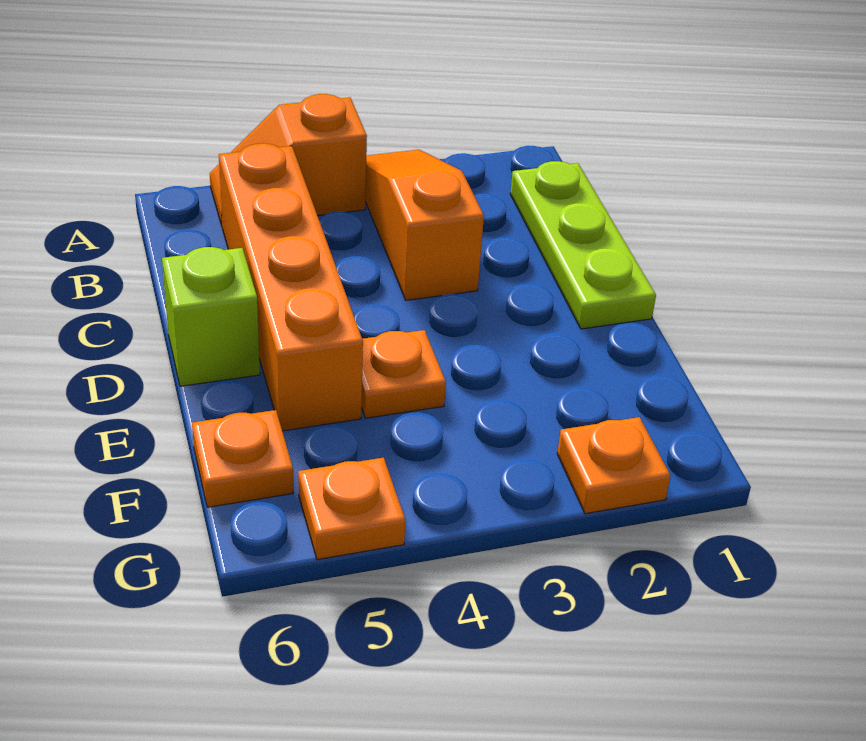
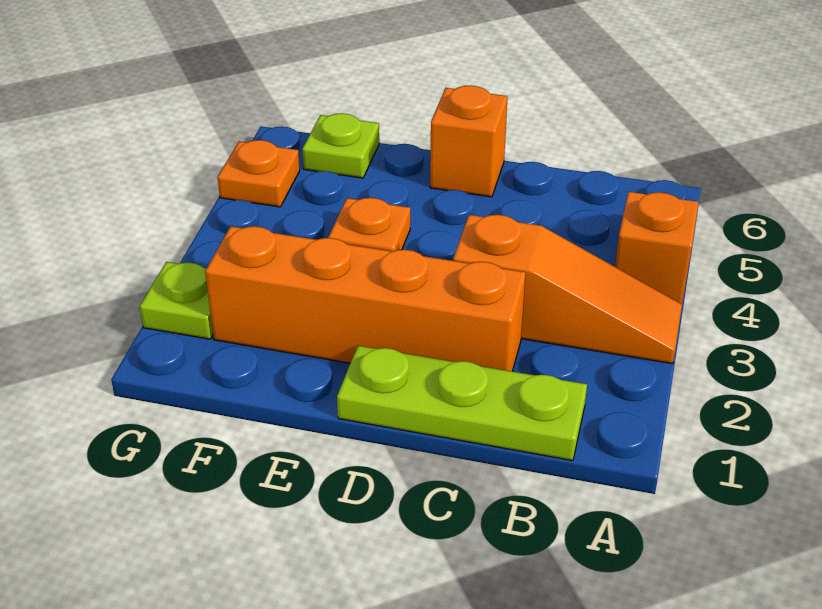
orange brick B5:E5 level 1 -> orange brick C2:F2 level 1
lime brick D6 level 1 -> orange brick D6 level 1
orange plate F6 level 1 -> lime plate F6 level 1
orange plate G2 level 1 -> lime plate G2 level 1

